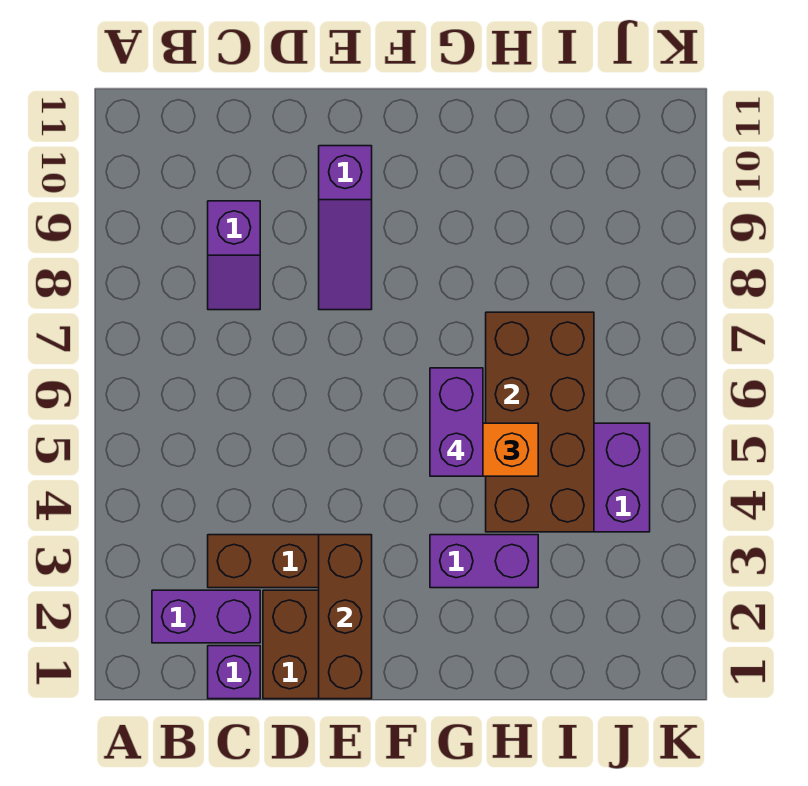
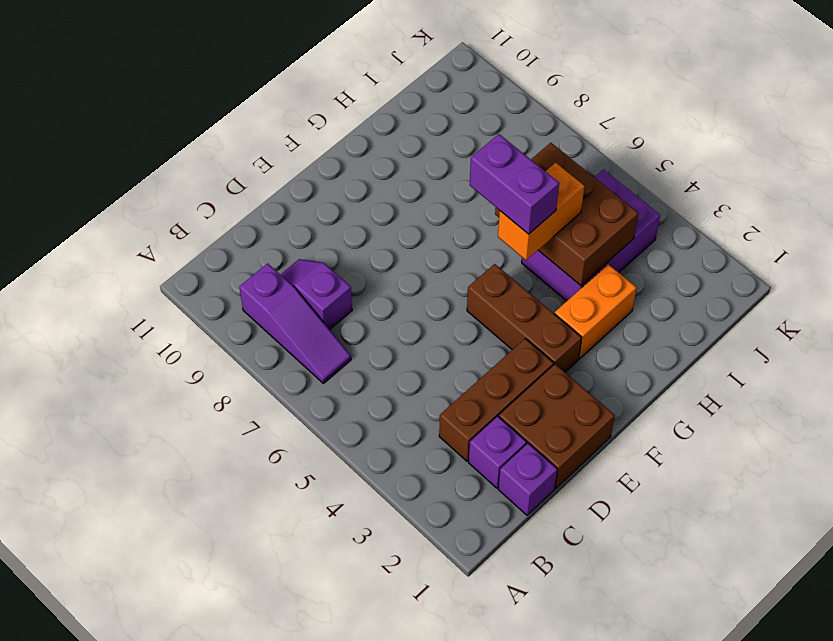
purple brick B2:C2 level 1 -> purple brick C2 level 1
purple slope C8:C9 level 1 top 9 -> purple slope C8:C9 level 1 top 8
brown brick E1:E3 level 2 -> brown brick F3:F5 level 1
purple slope E8:E10 level 1 top 10 -> purple slope B7:B9 level 1 top 9
purple brick G3:H3 level 1 -> orange brick G3:H3 level 1
brown brick H4:I7 level 2 -> brown brick H4:I6 level 2

